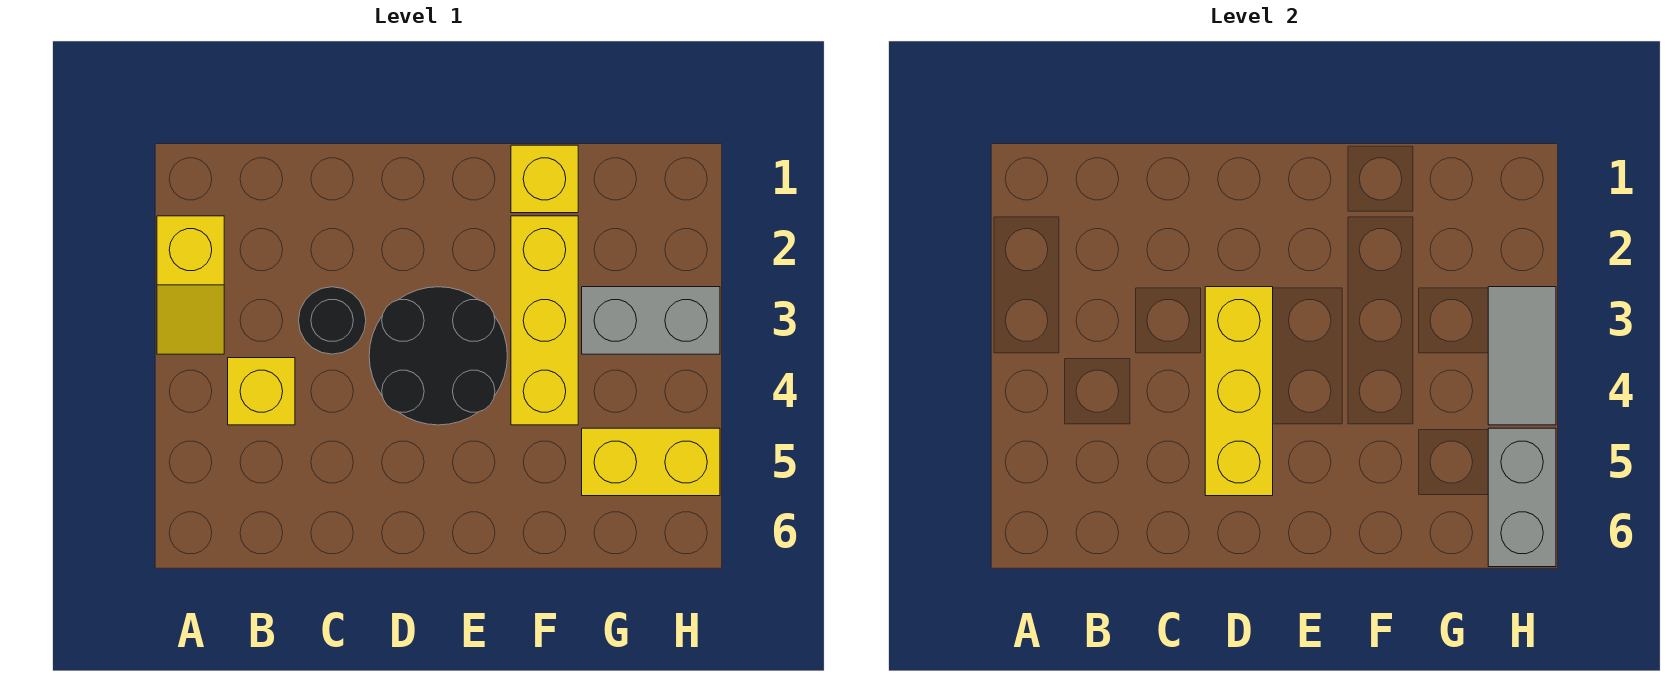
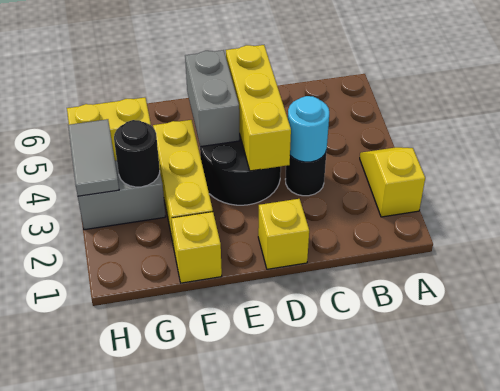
yellow brick B4 level 1 -> yellow brick D1 level 1
none -> cyan round brick C3 level 2
none -> black round brick G3 level 2
grey brick H5:H6 level 2 -> grey brick E4:E5 level 2

